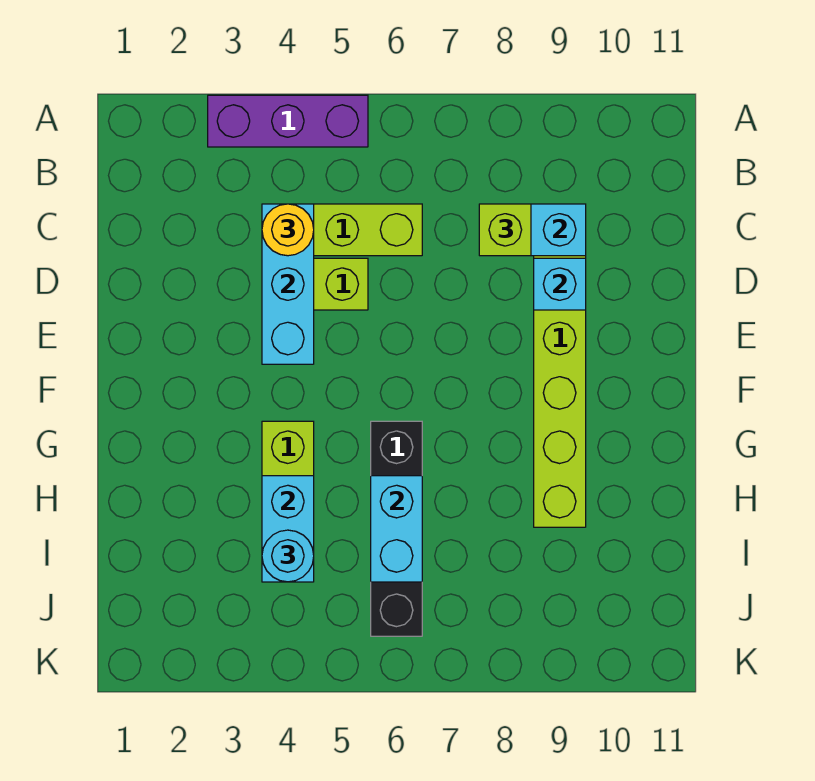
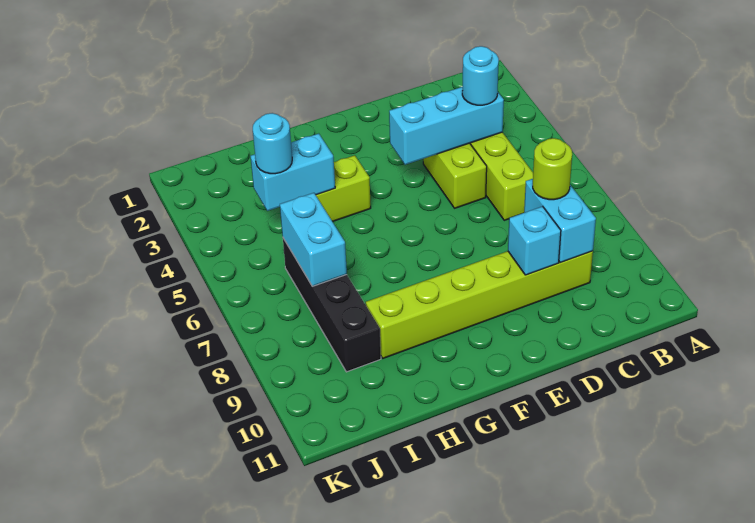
purple brick A3:A5 level 1 -> none
yellow round brick C4 level 3 -> cyan round brick C4 level 3
lime brick C8 level 3 -> lime round brick C8 level 3
black brick G6:J6 level 1 -> black brick I6:I9 level 1
cyan brick H6:I6 level 2 -> cyan brick I6:I7 level 2

